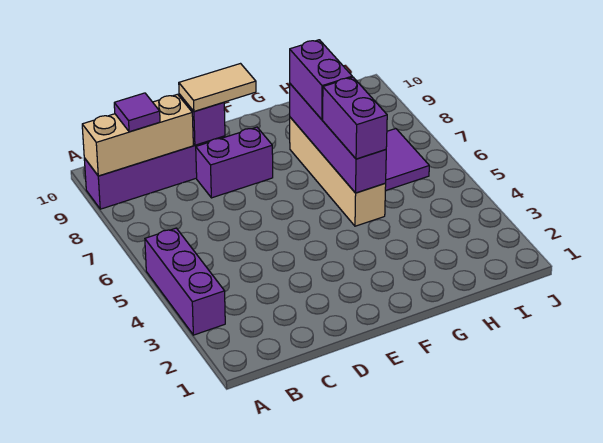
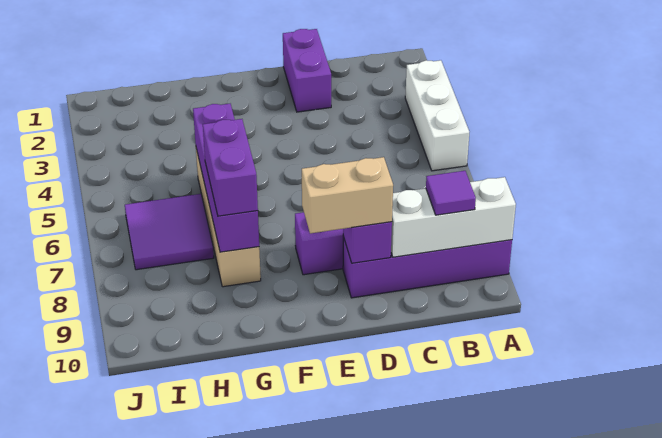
purple brick A3:A5 level 1 -> white brick A3:A5 level 1
tan brick A9:C9 level 2 -> white brick A9:C9 level 2
tan tile D9:E9 level 3 -> tan brick D9:E9 level 3
purple brick G5:G6 level 3 -> purple brick D1:D2 level 1

